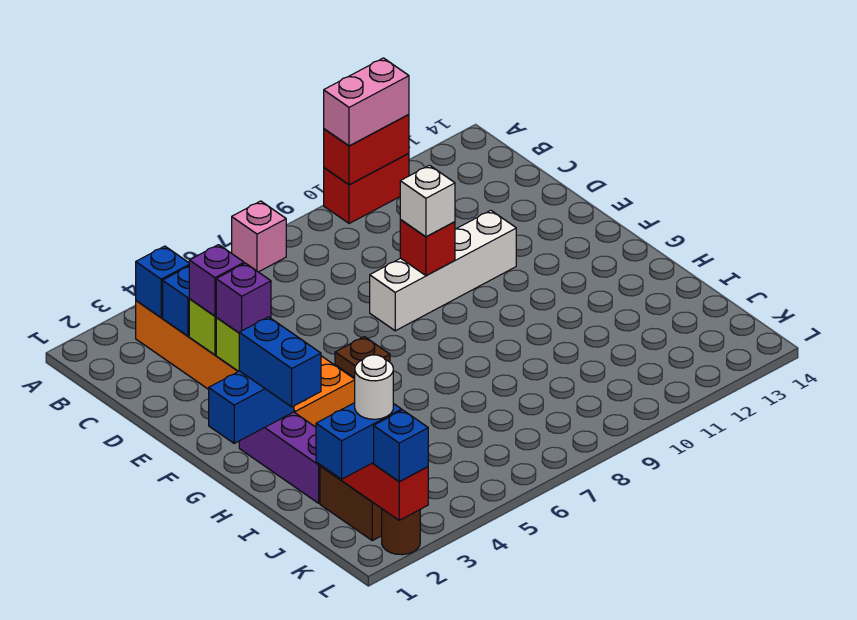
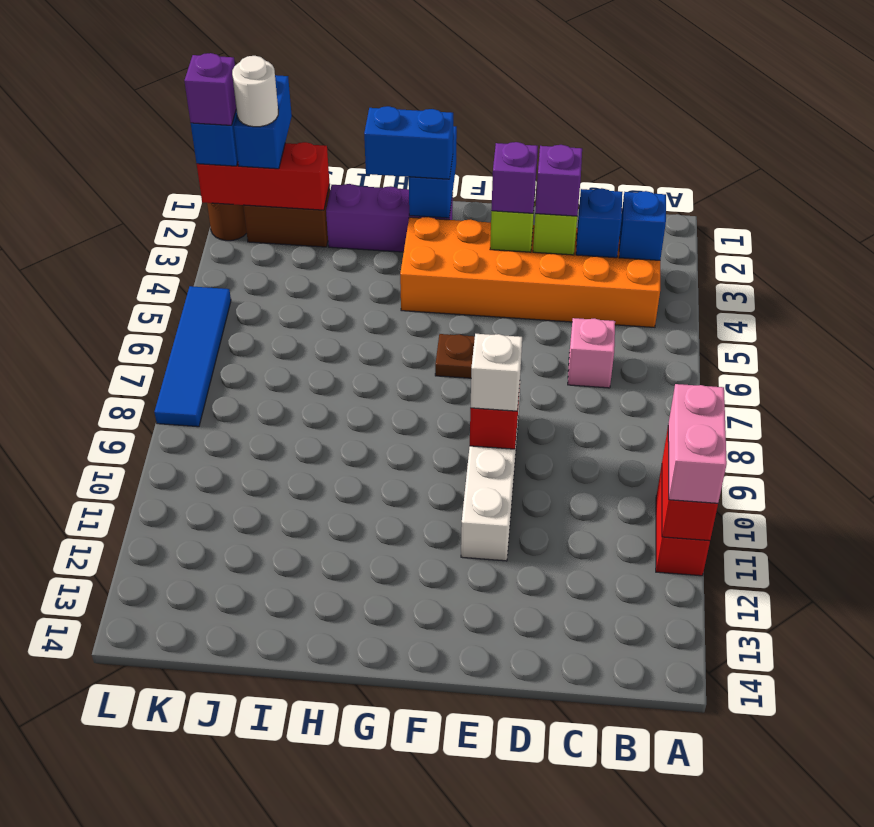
pink brick A7 level 1 -> pink brick C6 level 1
none -> purple brick L2 level 4
none -> blue tile L5:L8 level 1

